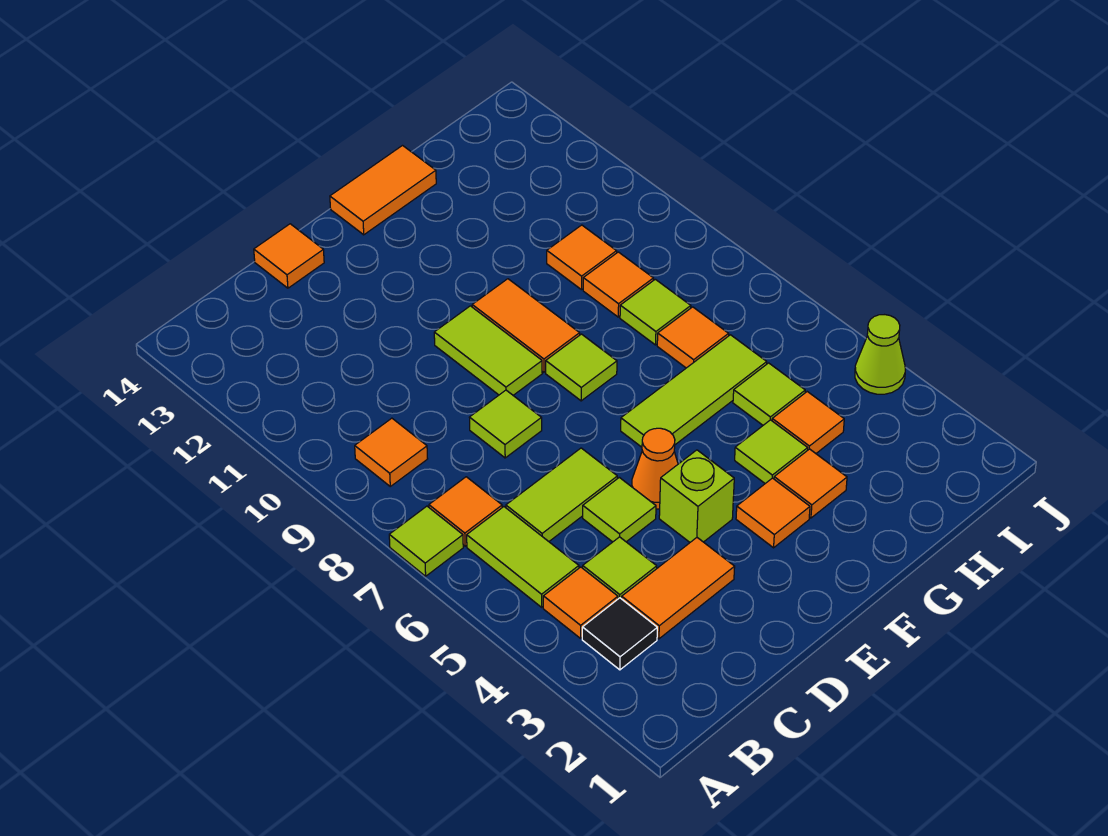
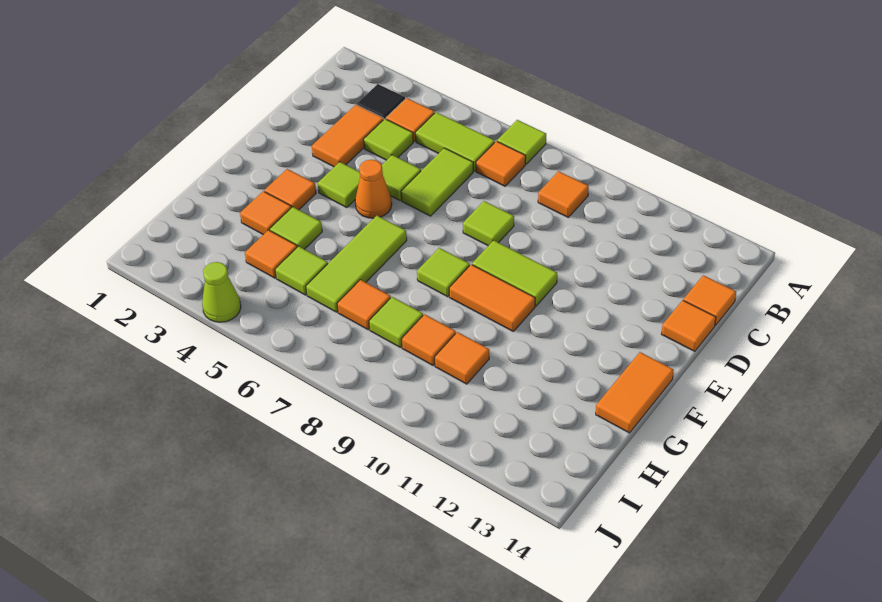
none -> orange tile C14 level 1
lime brick E4 level 1 -> lime tile E4 level 1

